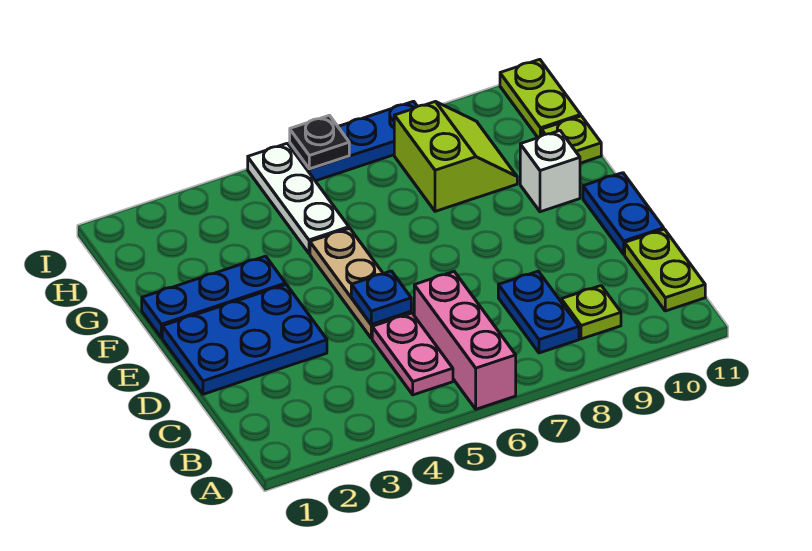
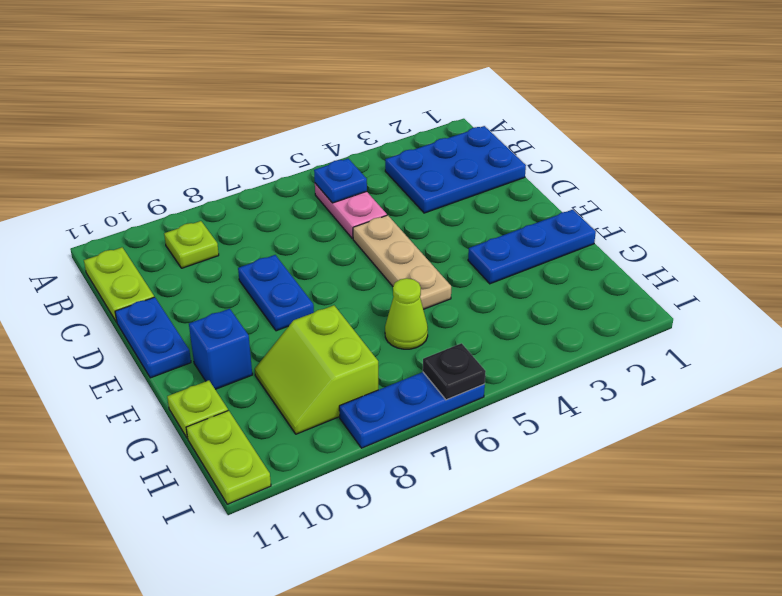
pink brick A6:C6 level 1 -> none
blue plate B8:C8 level 1 -> blue plate D8:E8 level 1
blue plate D1:E3 level 1 -> blue plate B1:C3 level 1
blue plate D5 level 2 -> blue plate B5 level 2
white brick F10 level 1 -> blue brick F10 level 1
white plate G5:I5 level 1 -> none
none -> lime cone G6 level 1

